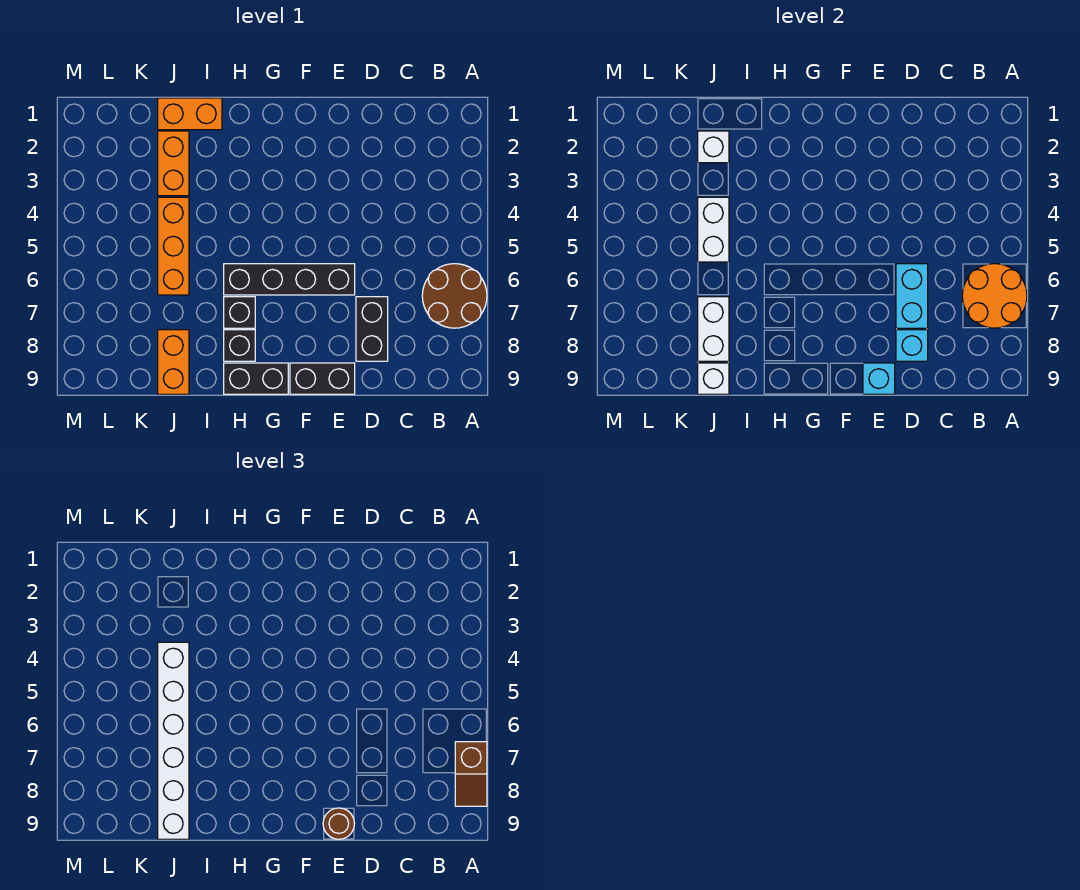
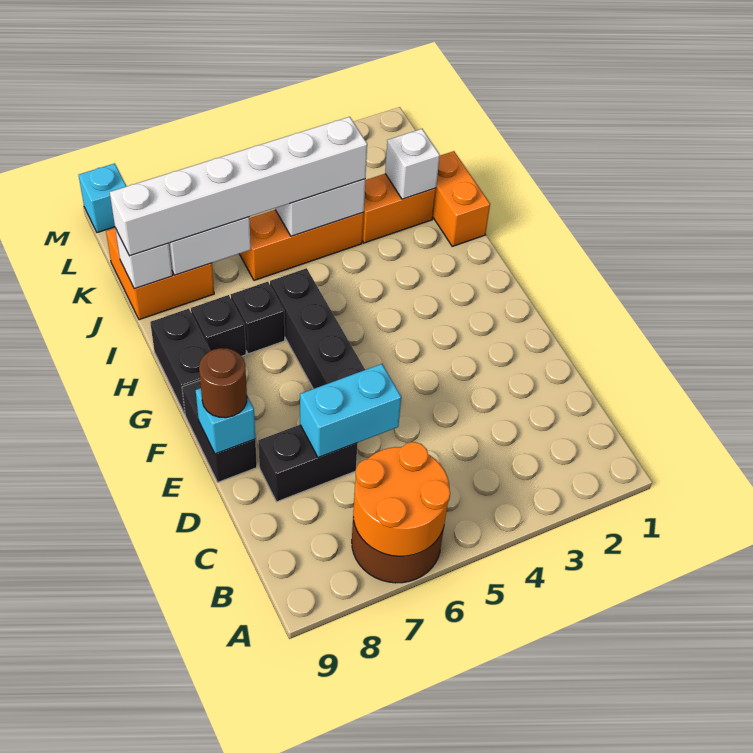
brown slope A7:A8 level 3 top 7 -> none
cyan brick D8 level 2 -> cyan brick M9 level 1
orange brick J8:J9 level 1 -> orange brick J8:K9 level 1

